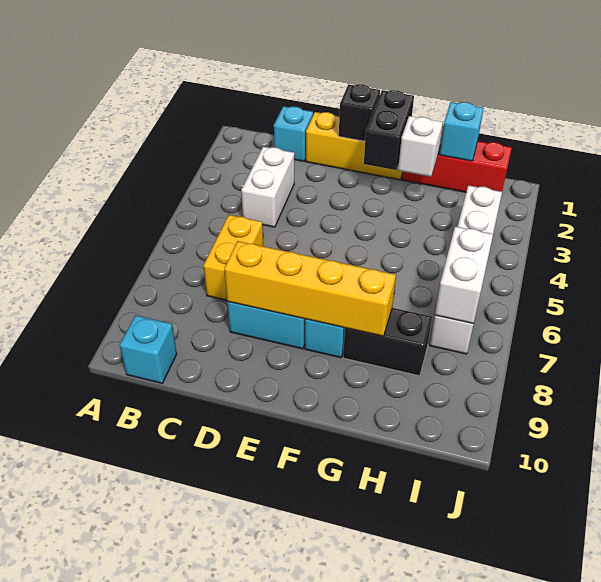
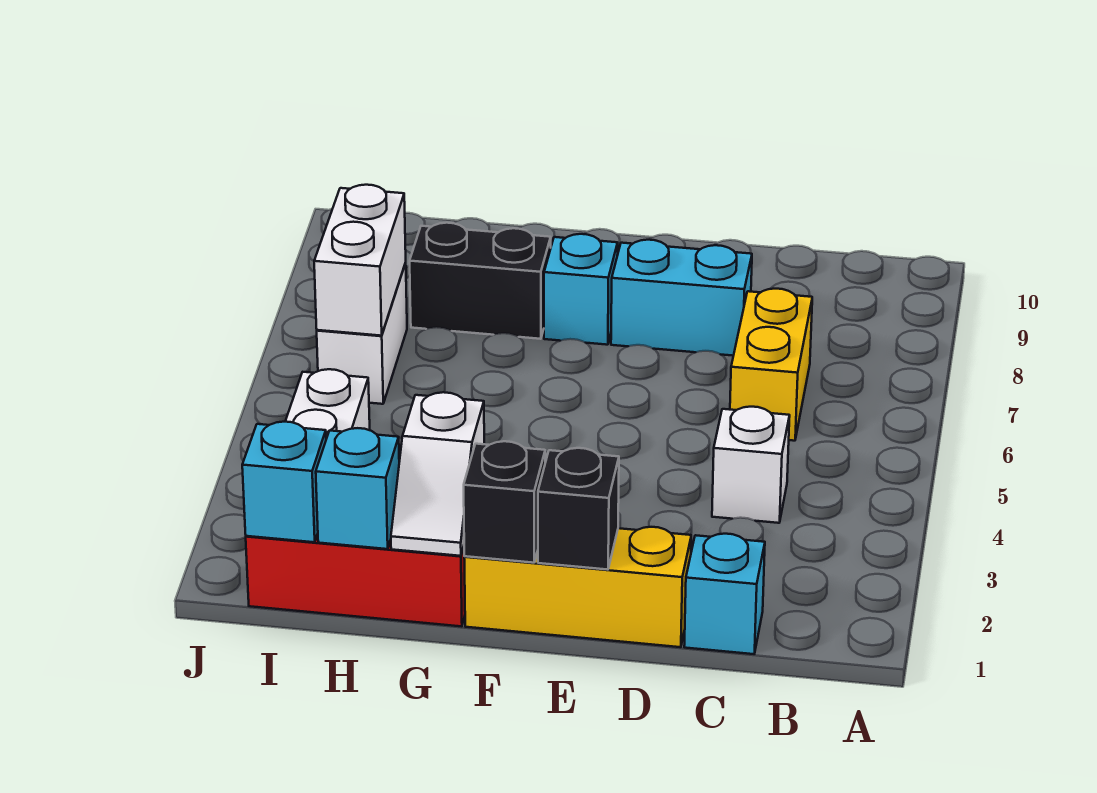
cyan brick B10 level 1 -> cyan brick I1 level 2
white brick C3:C4 level 1 -> white brick C4 level 1
yellow brick D8:G8 level 2 -> none
black brick F1:F2 level 2 -> black brick F1 level 2

